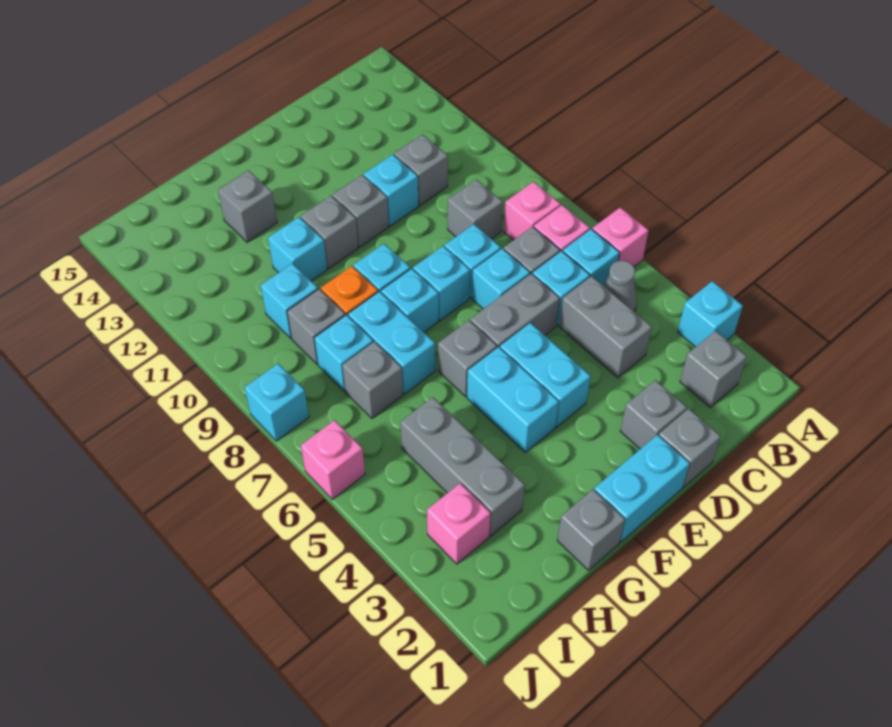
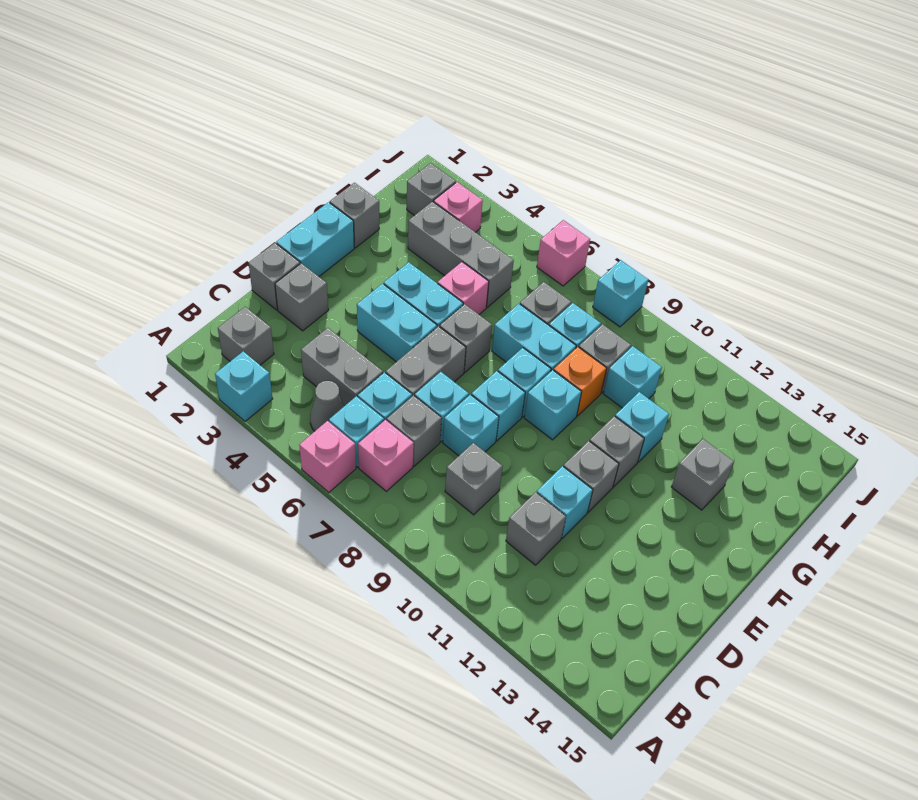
pink brick B8 level 1 -> pink brick G5 level 1
none -> grey brick I2 level 1

